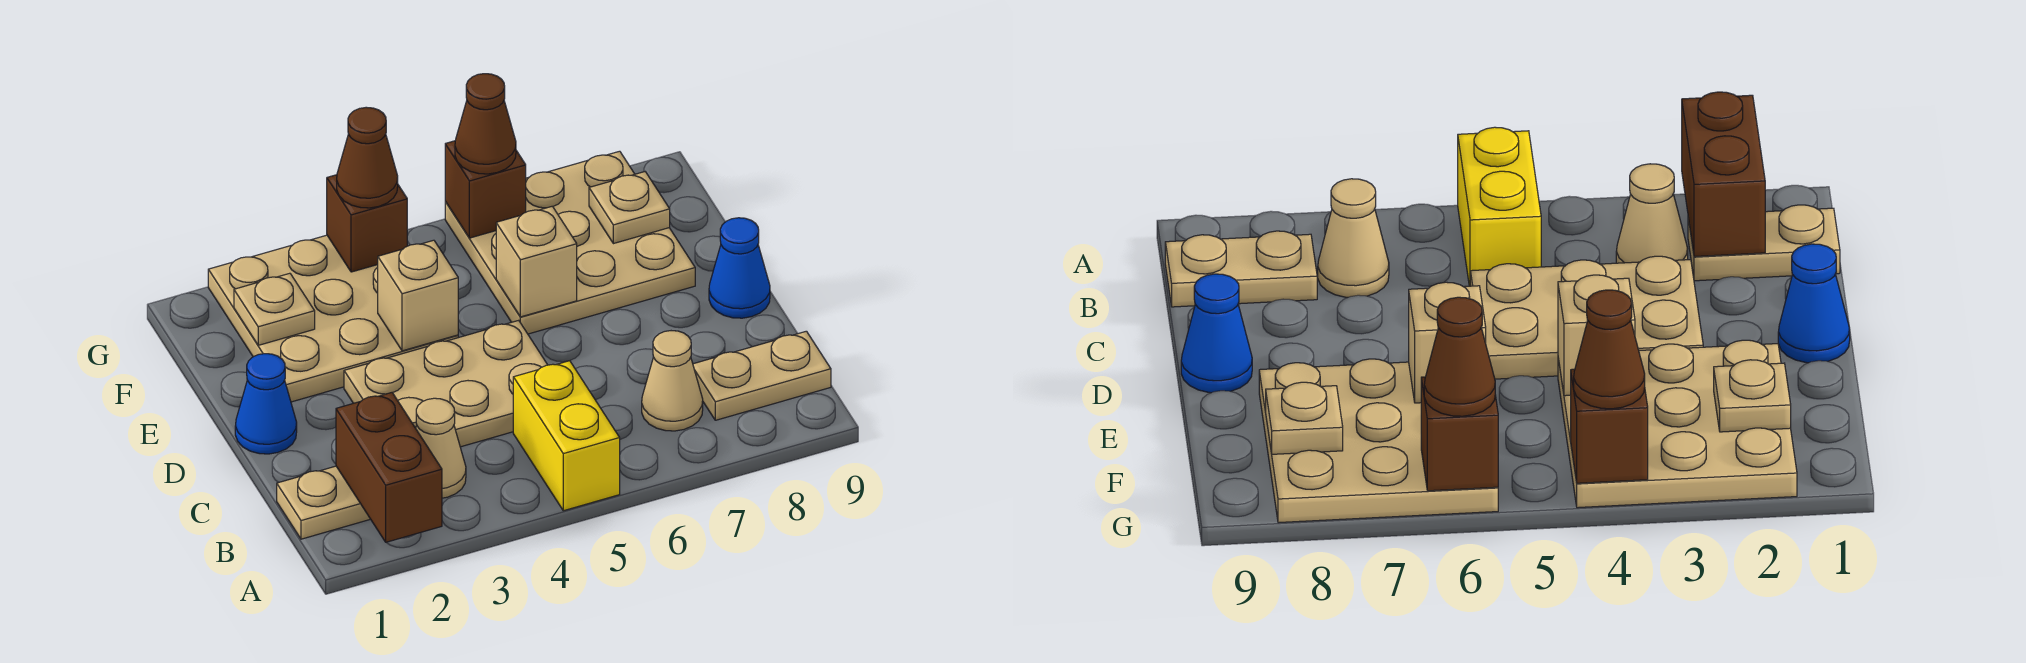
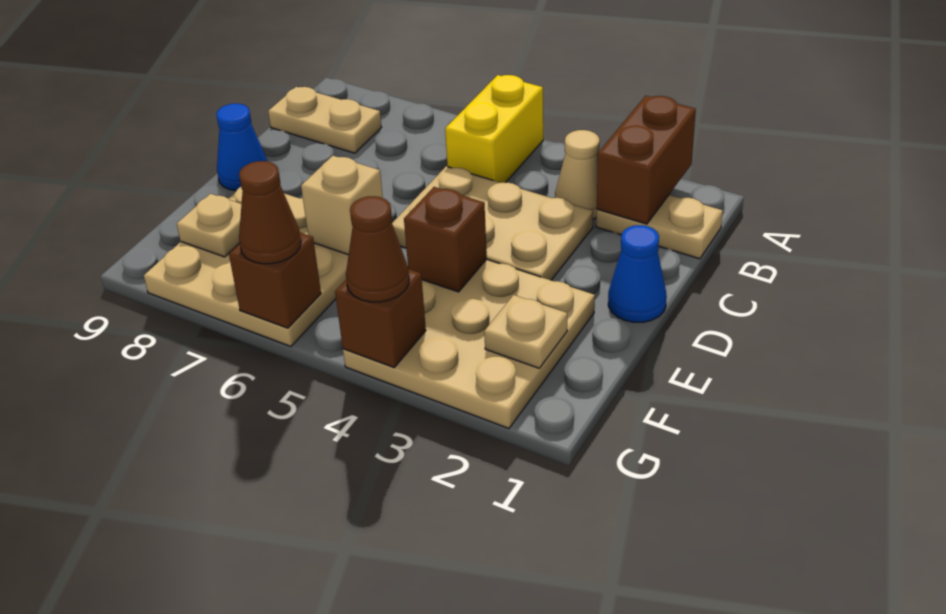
tan cone B7 level 1 -> none
tan brick E4 level 2 -> brown brick E4 level 2

